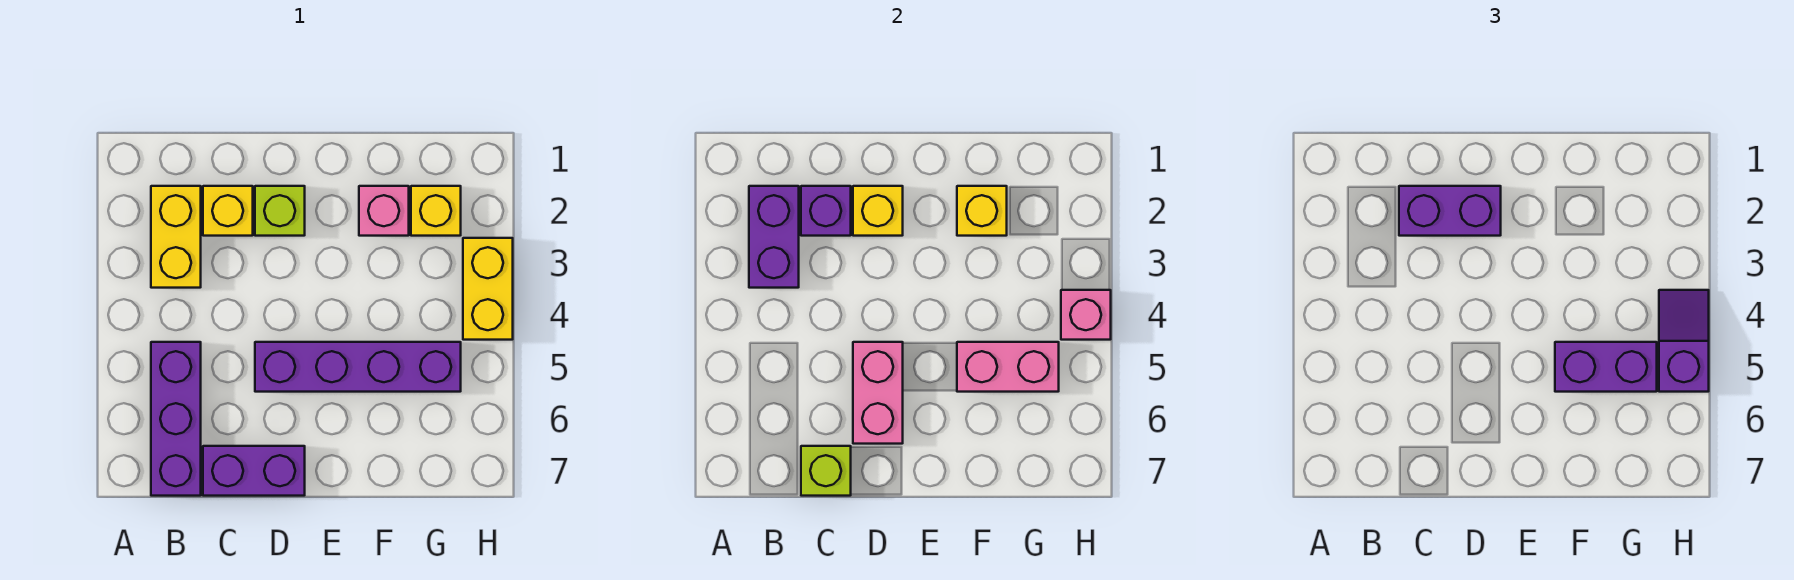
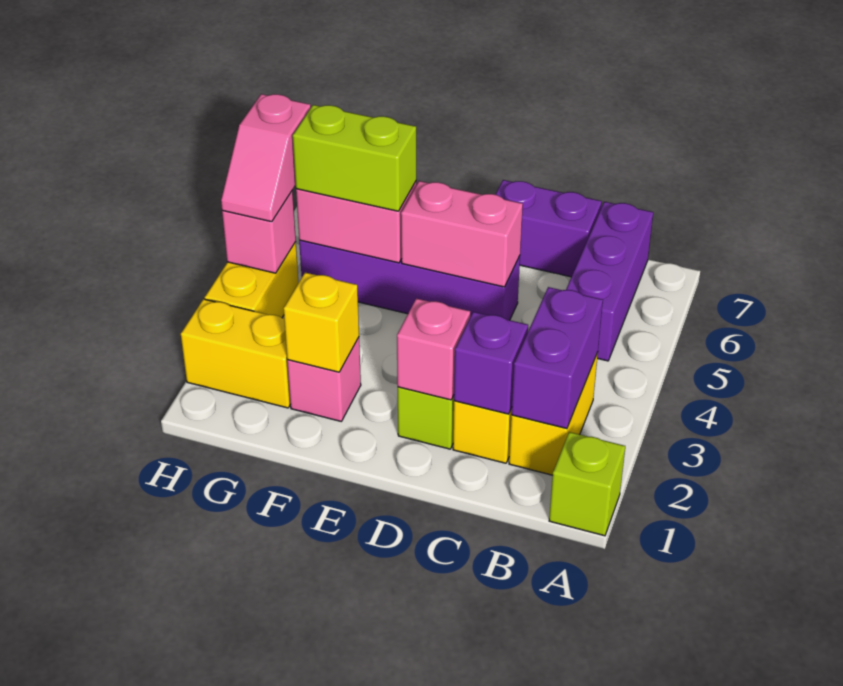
purple brick C2:D2 level 3 -> none
lime brick C7 level 2 -> lime brick A1 level 1
yellow brick D2 level 2 -> pink brick D2 level 2
pink brick D5:D6 level 2 -> pink brick D5:E5 level 2
purple brick F5:G5 level 3 -> lime brick F5:G5 level 3
yellow brick G2 level 1 -> yellow brick G2:H2 level 1
purple slope H4:H5 level 3 top 5 -> pink slope H4:H5 level 3 top 5

